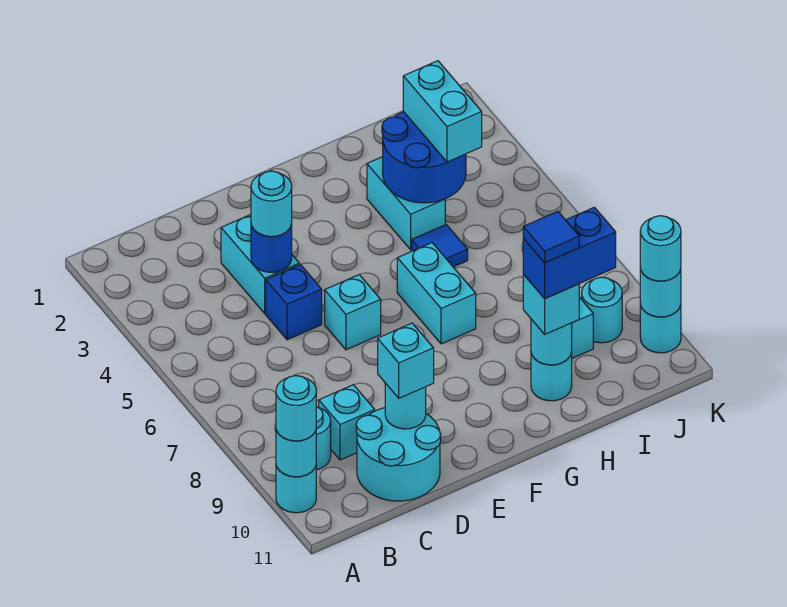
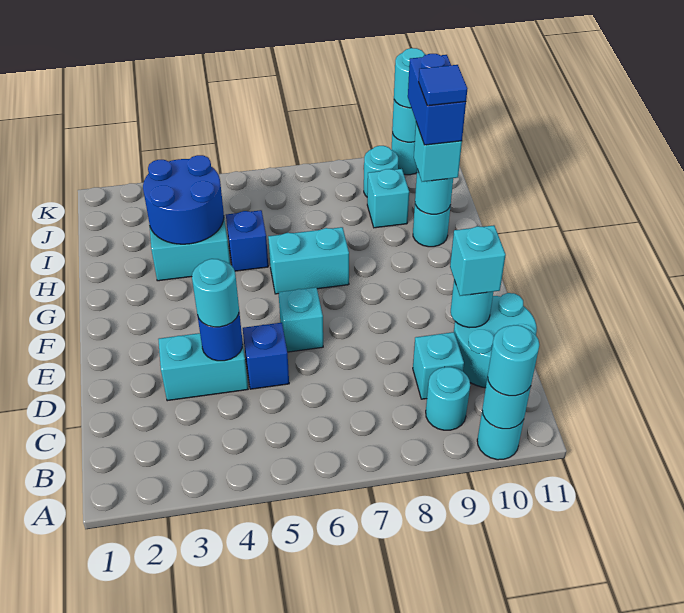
blue tile H5 level 1 -> blue brick H5 level 1
cyan brick I3:I4 level 3 -> none

